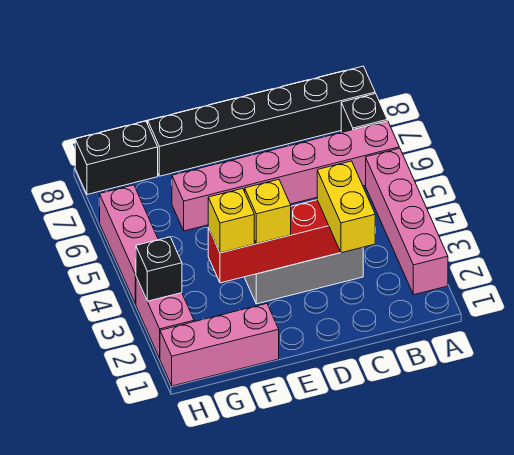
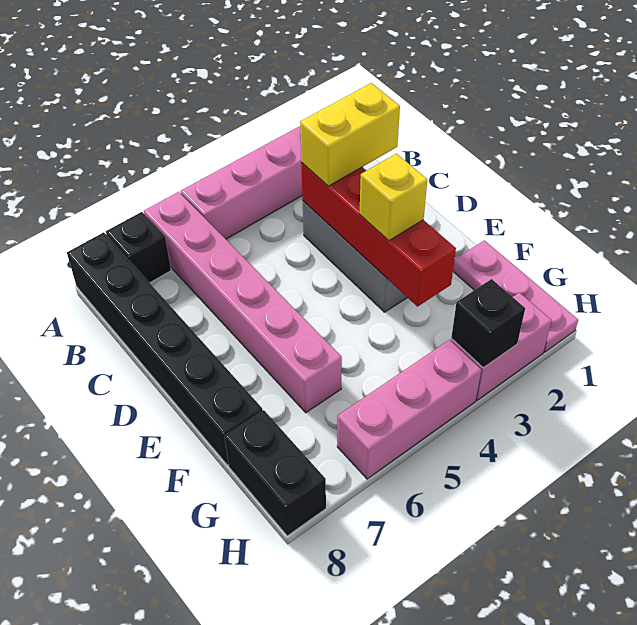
pink brick F1:H1 level 1 -> pink plate F1:H1 level 1
yellow brick F3 level 3 -> none

